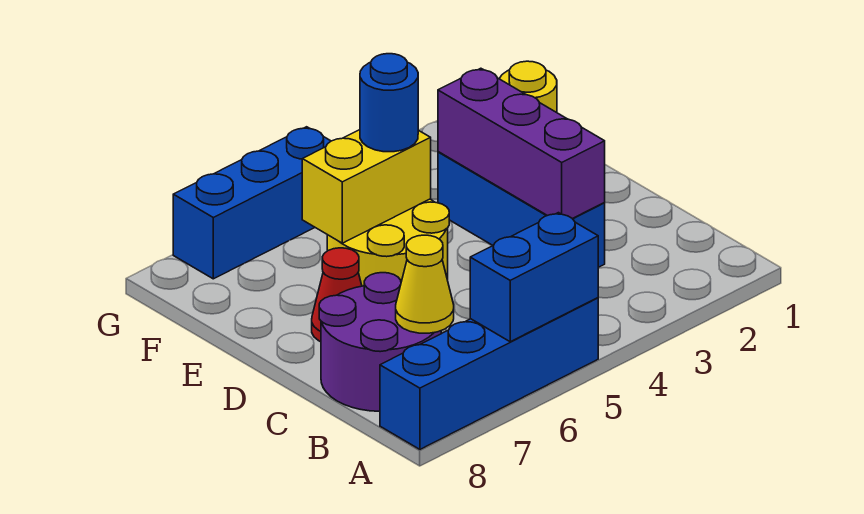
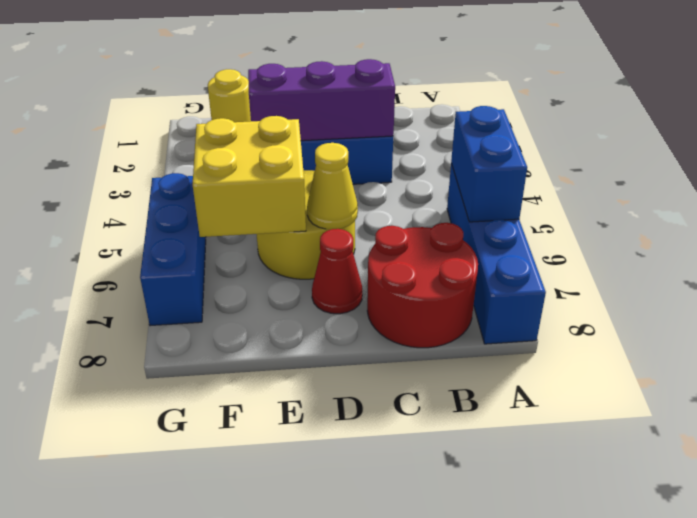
purple round brick B7:C8 level 1 -> red round brick B7:C8 level 1
yellow cone B7 level 2 -> yellow cone D6 level 2
yellow brick E5:E6 level 2 -> yellow brick E5:F6 level 2
blue round brick E5 level 3 -> none

